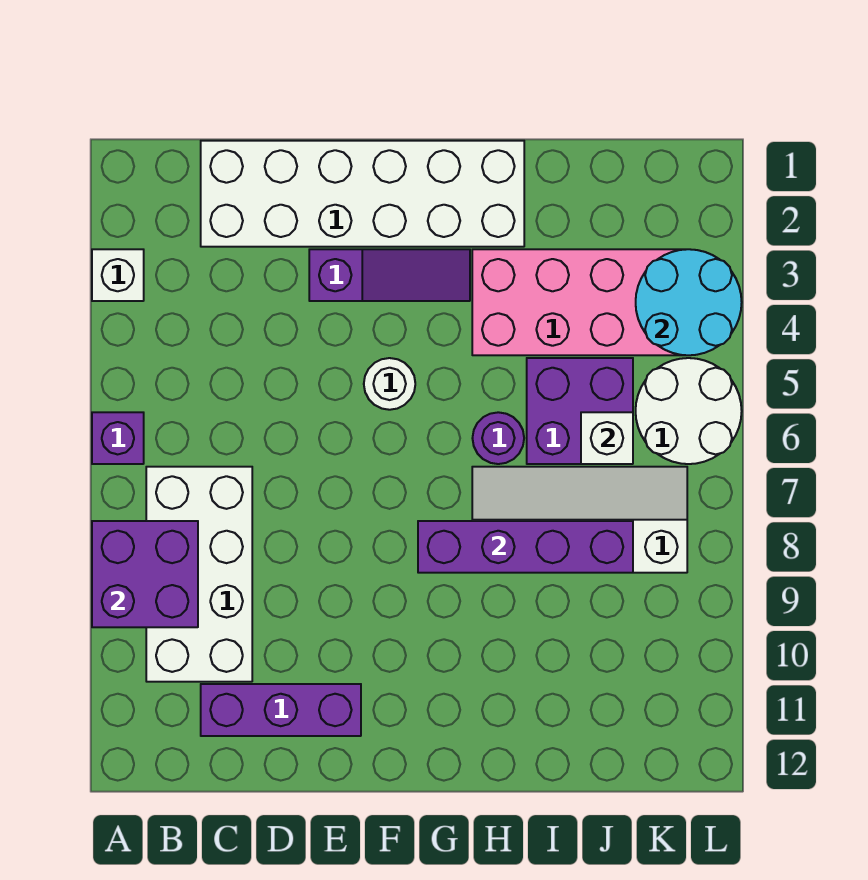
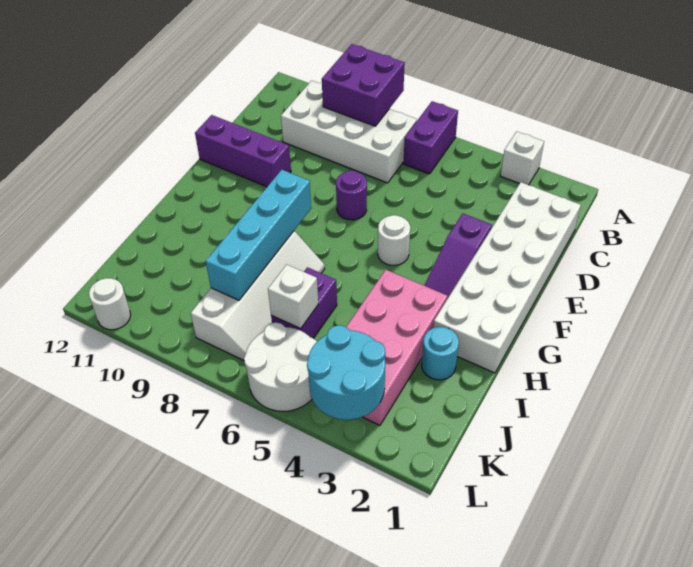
purple brick A6 level 1 -> purple brick A6:B6 level 1
purple brick C11:E11 level 1 -> purple brick E10:E12 level 1
purple brick G8:J8 level 2 -> cyan brick G8:J8 level 2
purple round brick H6 level 1 -> purple round brick E7 level 1
none -> cyan round brick I2 level 1
purple brick I5:J6 level 1 -> purple brick I6:J6 level 1
none -> white round brick L11 level 1

